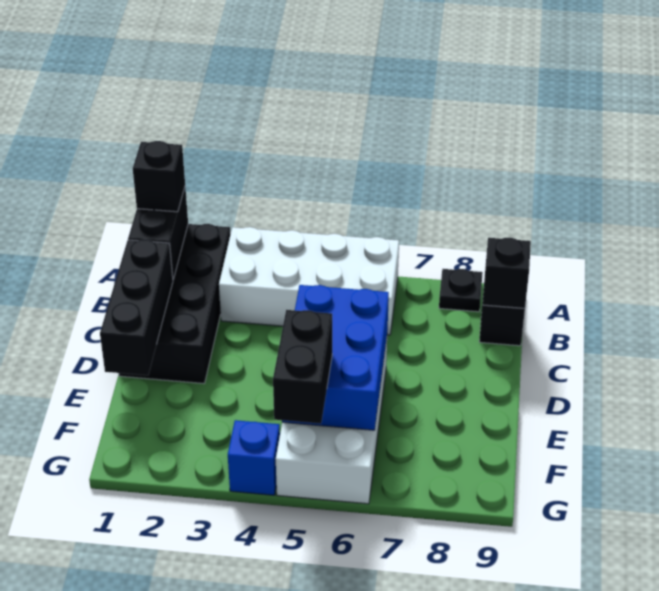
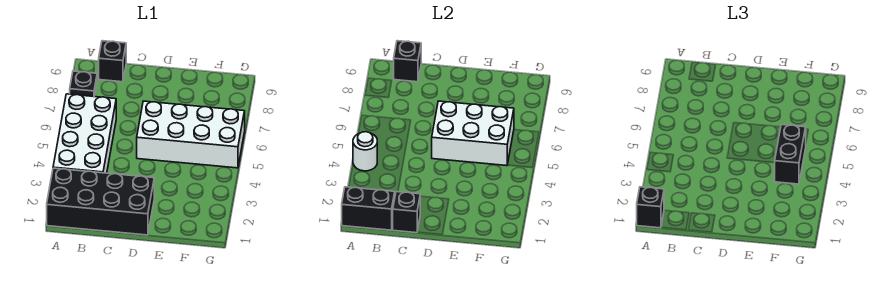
none -> white round brick A4 level 2
black brick C1:E1 level 2 -> black brick C1 level 2
blue brick D5:F6 level 2 -> white brick D5:F6 level 2
black brick F5:G5 level 3 -> black brick F4:F5 level 3
blue brick G4 level 1 -> none

